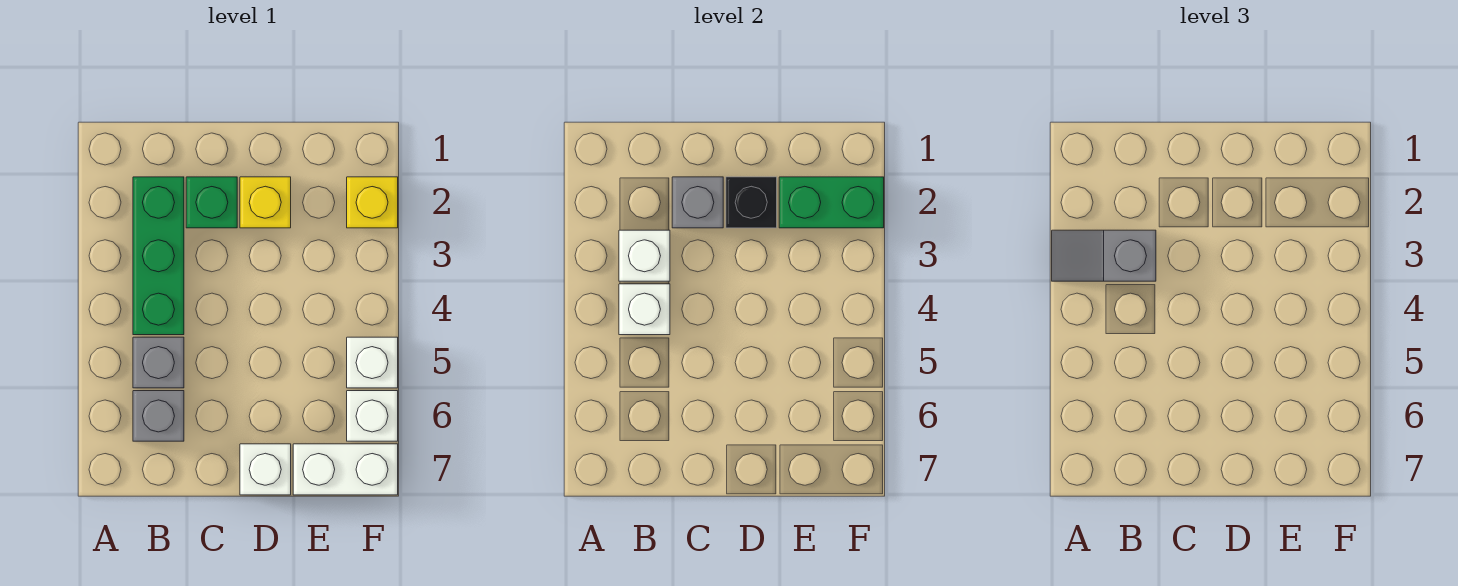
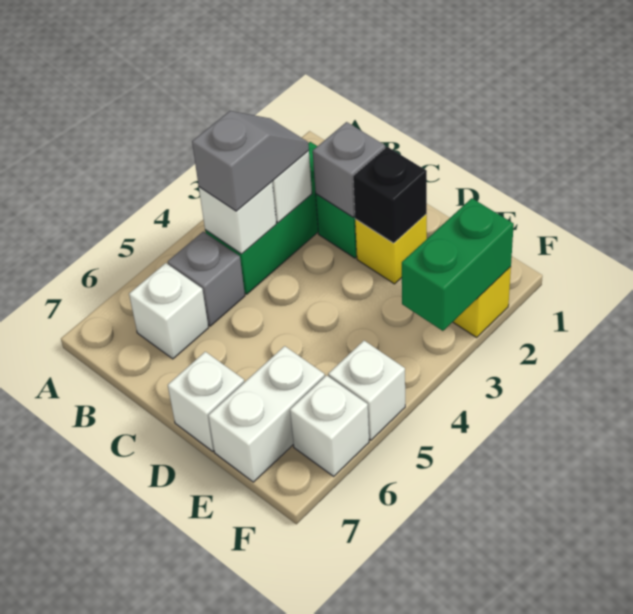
grey slope A3:B3 level 3 top B -> grey slope B3:B4 level 3 top 4
grey brick B6 level 1 -> white brick B6 level 1
green brick E2:F2 level 2 -> green brick F2:F3 level 2
white brick E7:F7 level 1 -> white brick E6:E7 level 1

